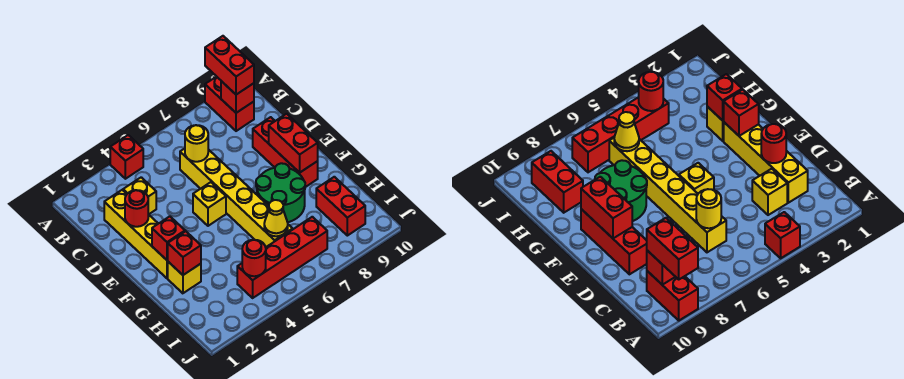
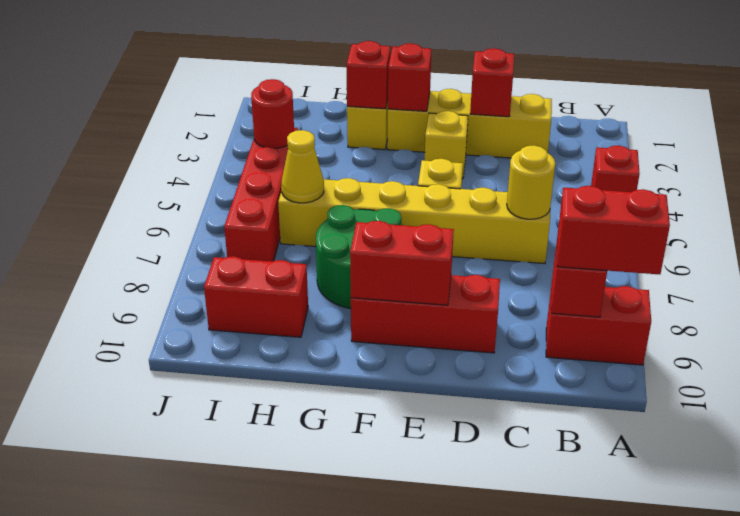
yellow brick C3 level 1 -> yellow brick E3 level 1
red round brick D2 level 2 -> red brick D2 level 2

